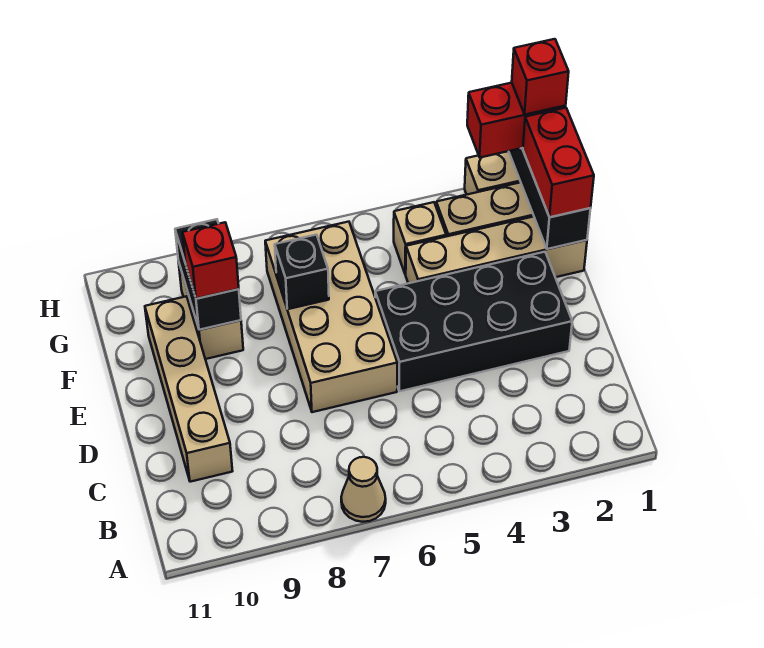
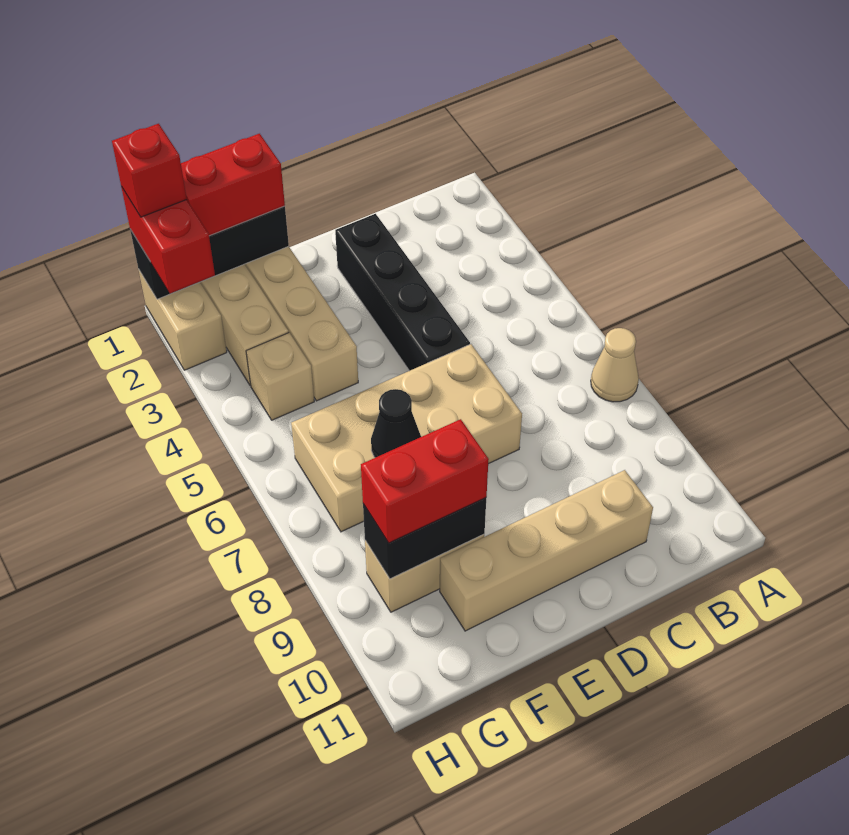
black brick D2:E5 level 1 -> black brick D2:D5 level 1
black brick F7 level 2 -> black cone F7 level 2
red brick F9 level 3 -> red brick F9:G9 level 3

